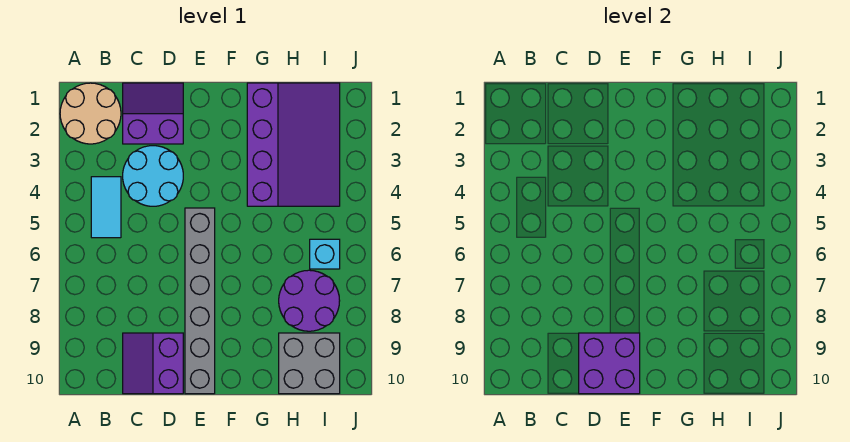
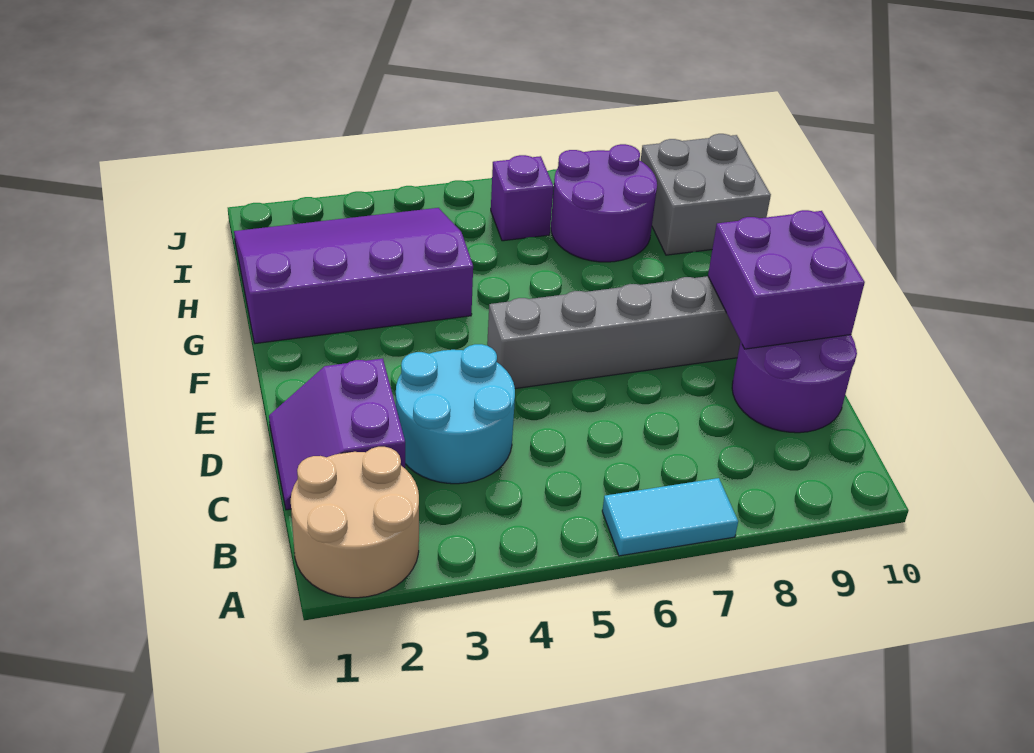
cyan tile B4:B5 level 1 -> cyan tile A6:A7 level 1
purple slope C9:D10 level 1 top D -> purple round brick C9:D10 level 1
cyan brick I6 level 1 -> purple brick I6 level 1

